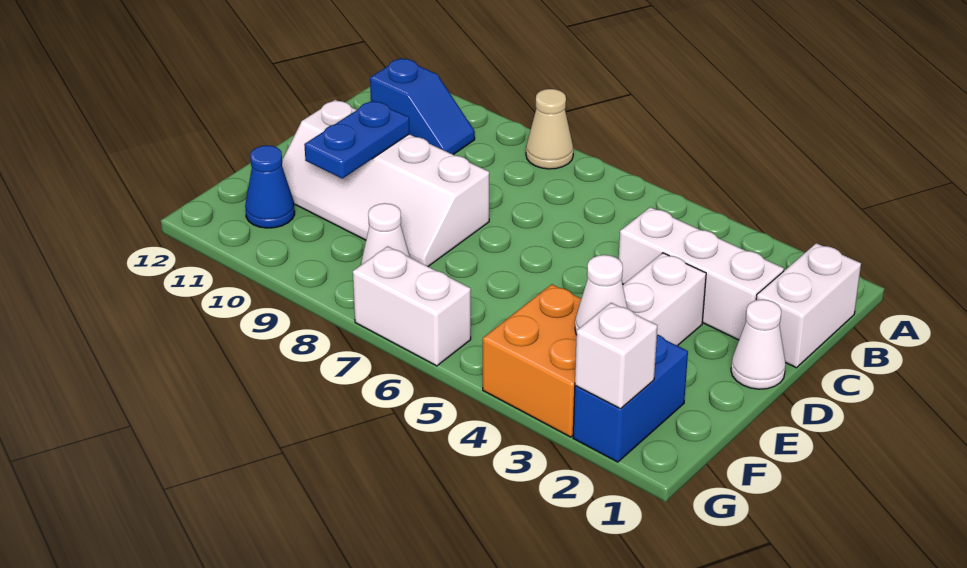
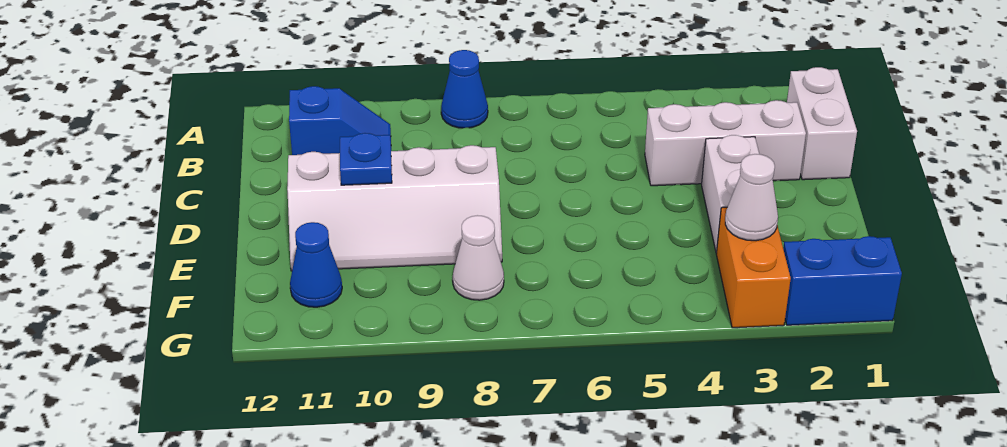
tan cone A8 level 1 -> blue cone A8 level 1
white cone D1 level 1 -> none
blue plate D10:E10 level 2 -> blue plate D10 level 2
blue brick F2:G2 level 1 -> blue brick G1:G2 level 1
orange brick F3:G4 level 1 -> orange brick F3:G3 level 1
white brick G2 level 2 -> none
white brick G6:G7 level 1 -> none

